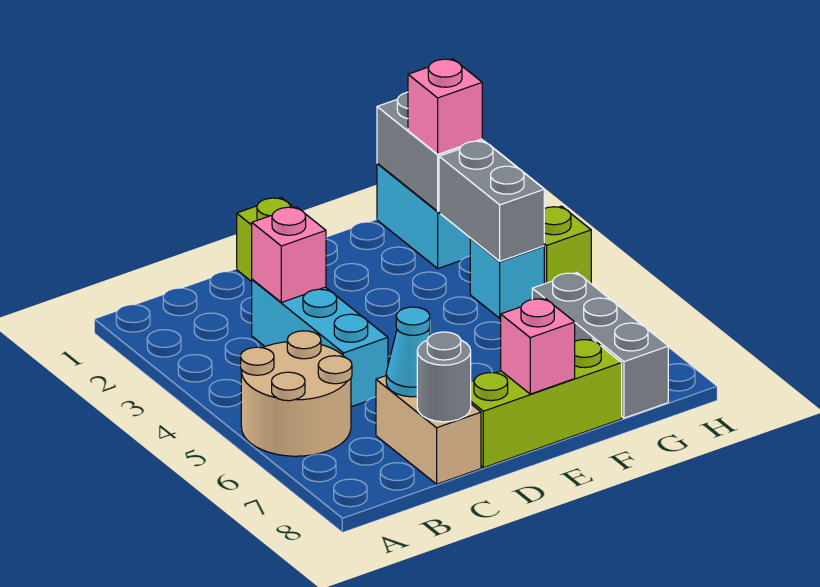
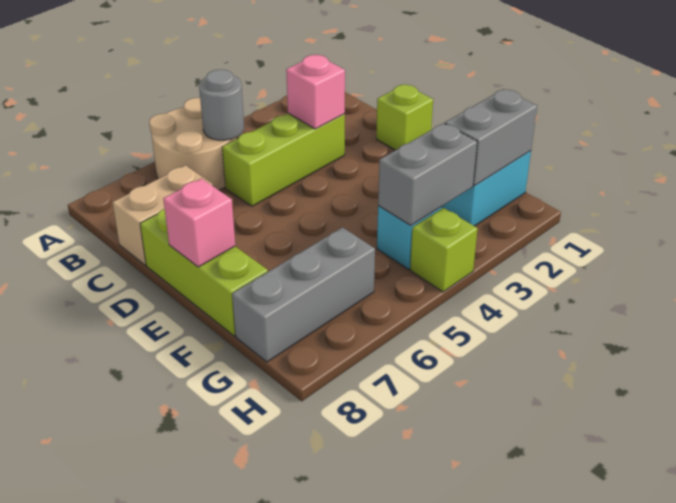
cyan brick C3:C5 level 1 -> lime brick C3:C5 level 1
cyan cone C7 level 2 -> none
grey round brick C8 level 2 -> grey round brick B5 level 2
pink brick G2 level 3 -> none

